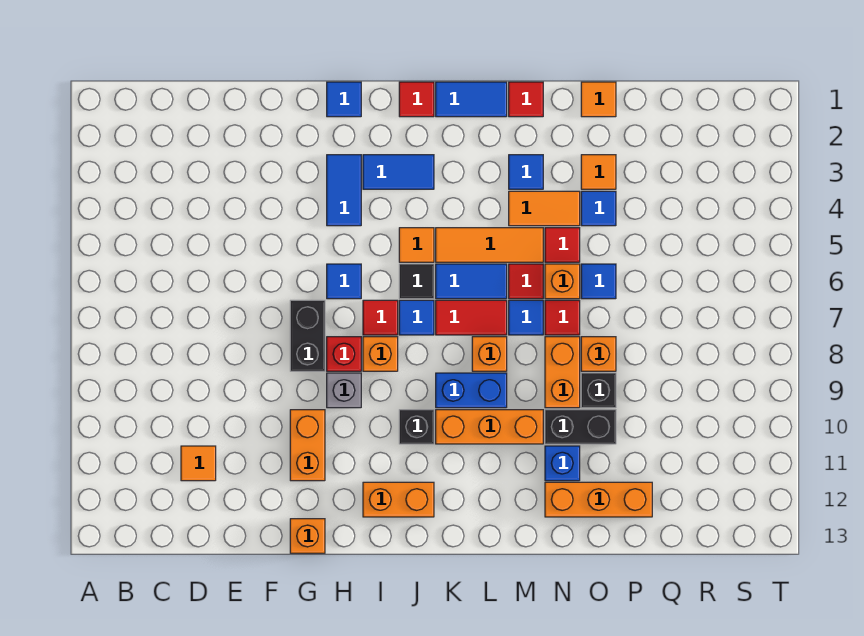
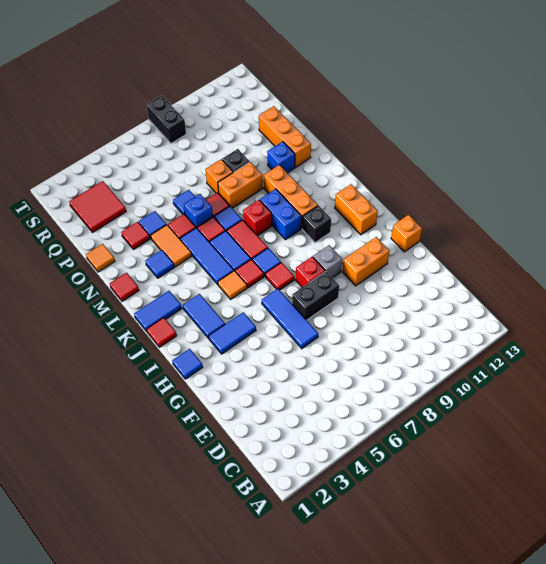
orange tile D11 level 1 -> none
blue tile H6 level 1 -> blue tile F6:H6 level 1
orange brick I8 level 1 -> none
black tile J6 level 1 -> red tile J6 level 1
blue tile K1:L1 level 1 -> blue tile K1:K2 level 1
orange tile K5:M5 level 1 -> blue tile K5:M5 level 1
orange brick L8 level 1 -> red brick L8 level 1
orange brick N6 level 1 -> blue brick N6 level 1
black brick N10:O10 level 1 -> black brick S8:T8 level 1
orange tile O3 level 1 -> red tile O3 level 1
none -> red tile Q2:R3 level 1

